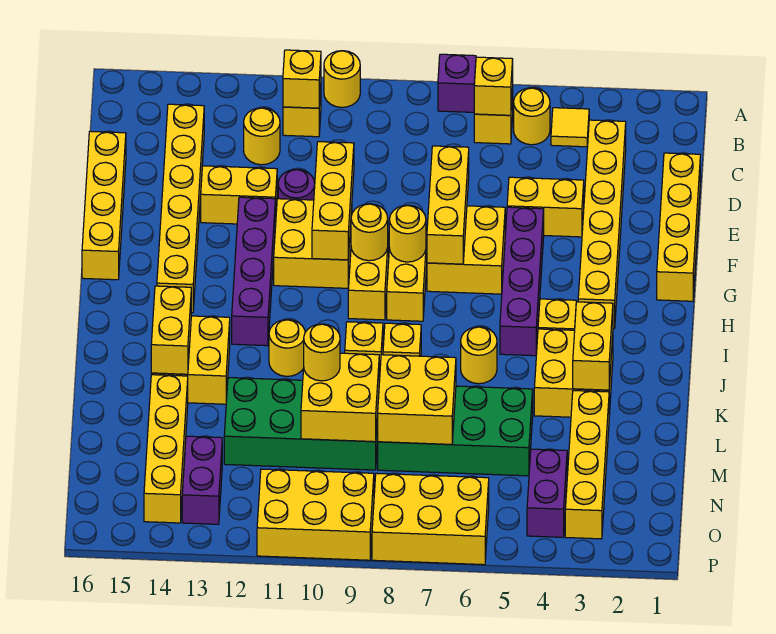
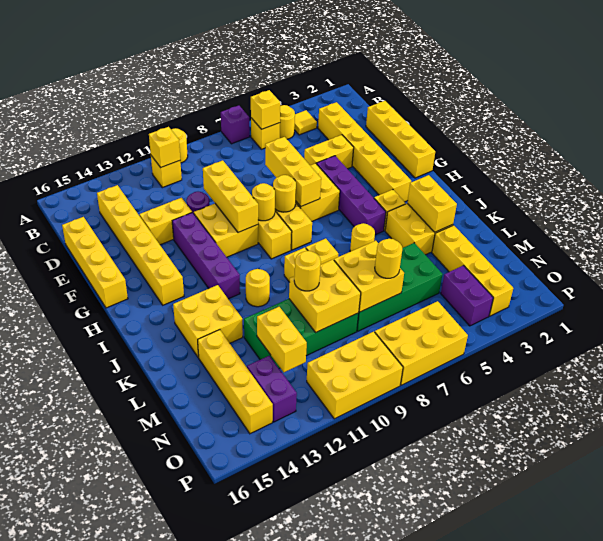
yellow round brick C12 level 1 -> yellow round brick M7 level 3
yellow brick J14:K14 level 2 -> yellow brick M12:N12 level 2

